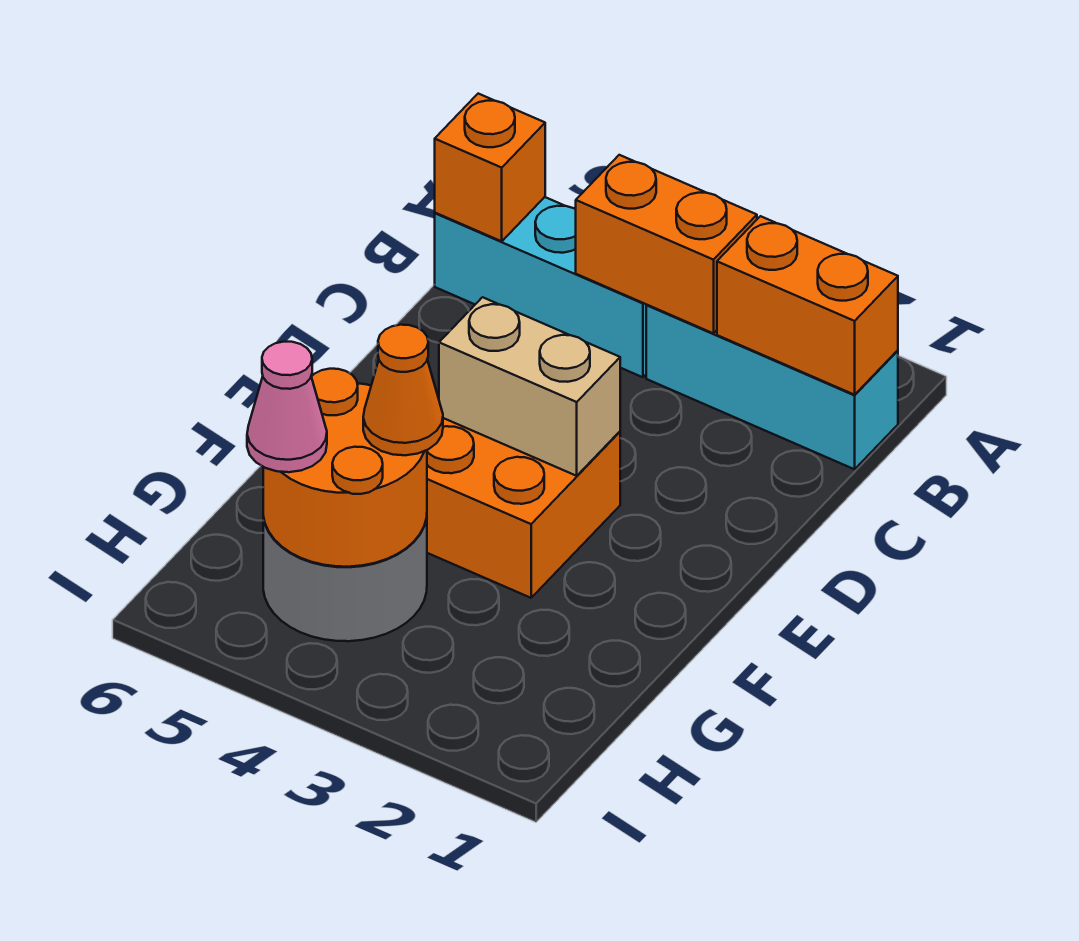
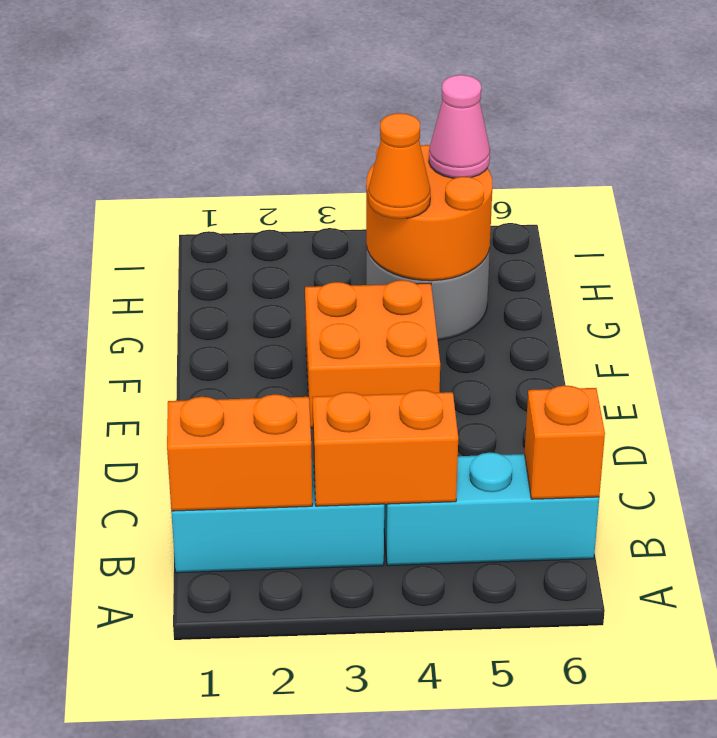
tan brick E3:E4 level 2 -> none

